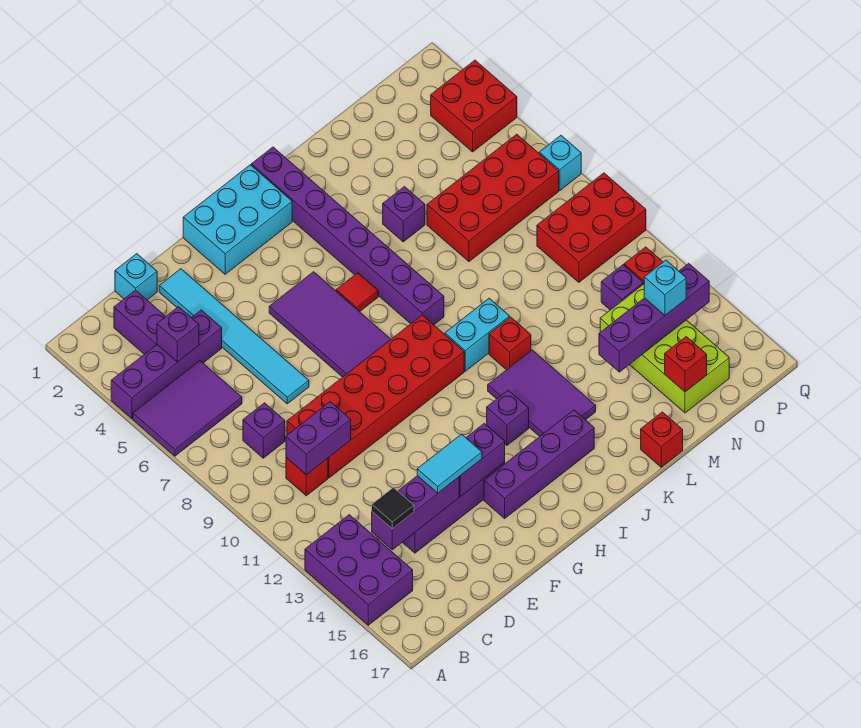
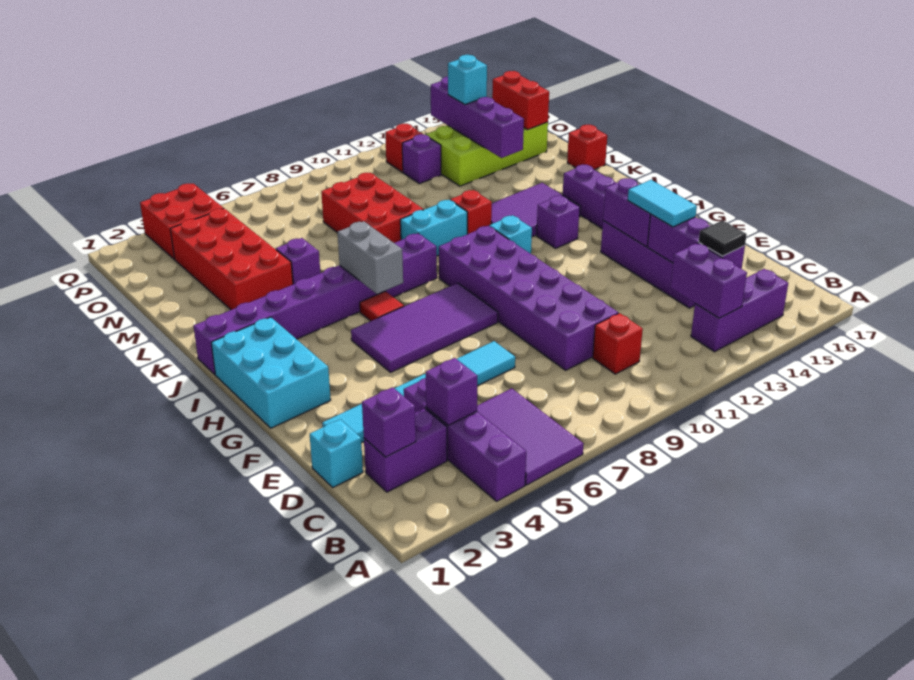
purple brick A13:B15 level 1 -> purple brick B13:B15 level 1
purple brick C8 level 1 -> purple brick C2 level 2
purple brick C10:D10 level 2 -> purple brick B13:C13 level 2
red brick D9:I10 level 1 -> purple brick D9:I10 level 1
none -> grey brick I6:J6 level 2
cyan brick J10:K10 level 1 -> cyan brick K9:K10 level 1
red brick M6:P7 level 1 -> red brick L3:O4 level 1
red brick N16 level 2 -> red brick N16:O16 level 2
red brick O9:Q10 level 1 -> red brick L8:N9 level 1
cyan brick Q7 level 1 -> cyan brick I11 level 1

